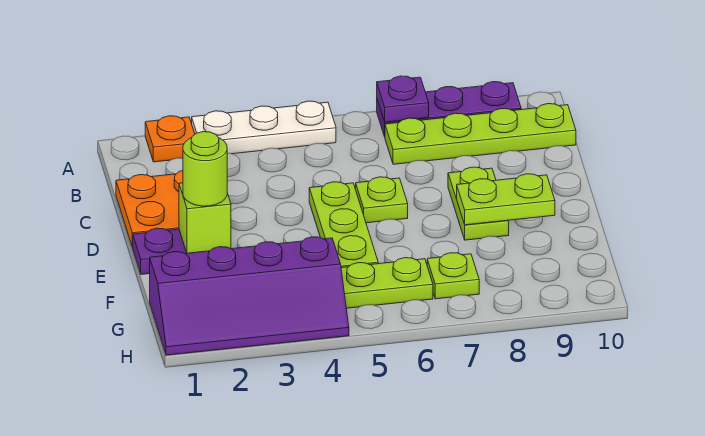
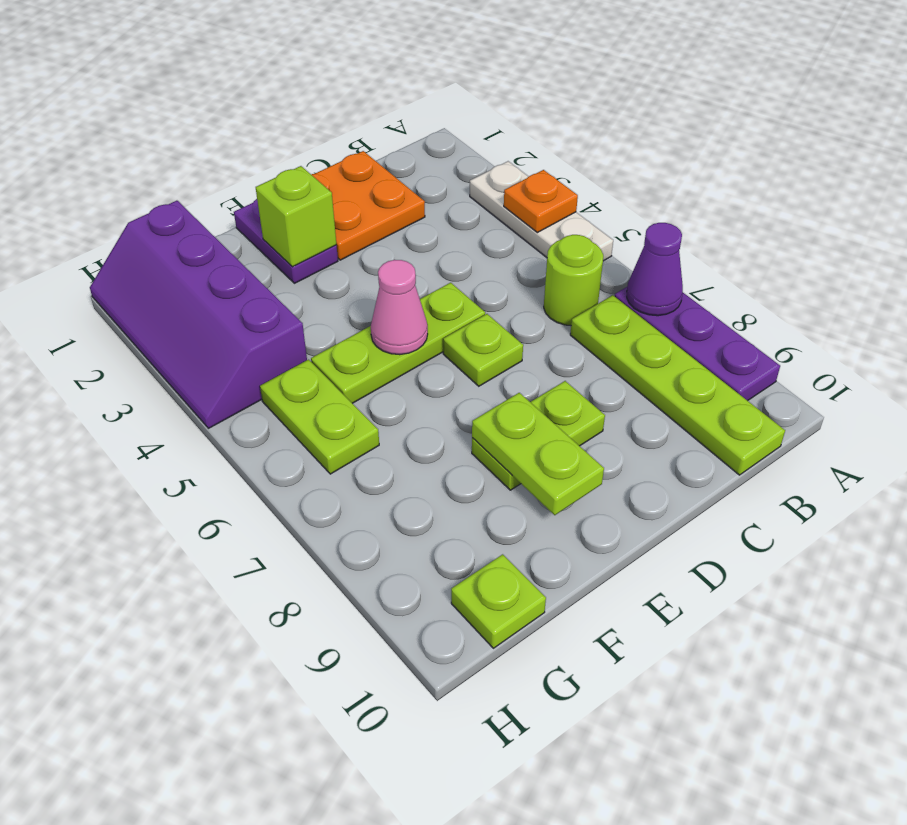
orange plate A2 level 1 -> orange plate A4 level 2
purple plate A7 level 2 -> purple cone A7 level 2
lime round brick E2 level 3 -> lime round brick B6 level 1
none -> pink cone E5 level 2
lime plate G7 level 1 -> lime plate G10 level 1

